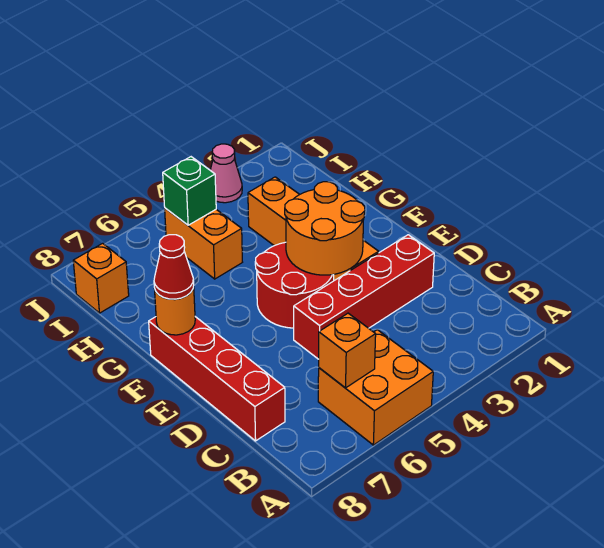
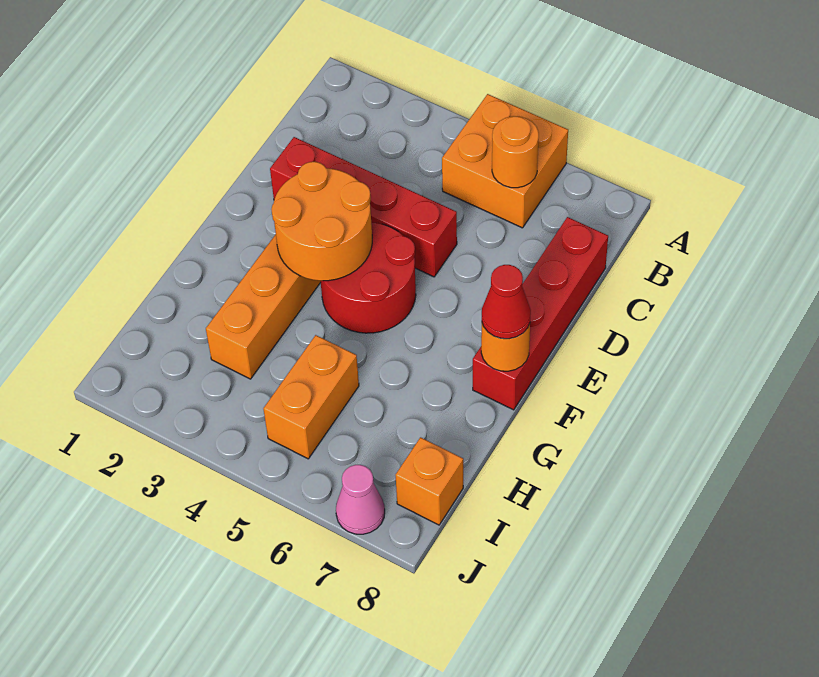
orange brick B6 level 2 -> orange round brick B6 level 2
green brick I5 level 2 -> none
pink cone J3 level 1 -> pink cone J7 level 1

